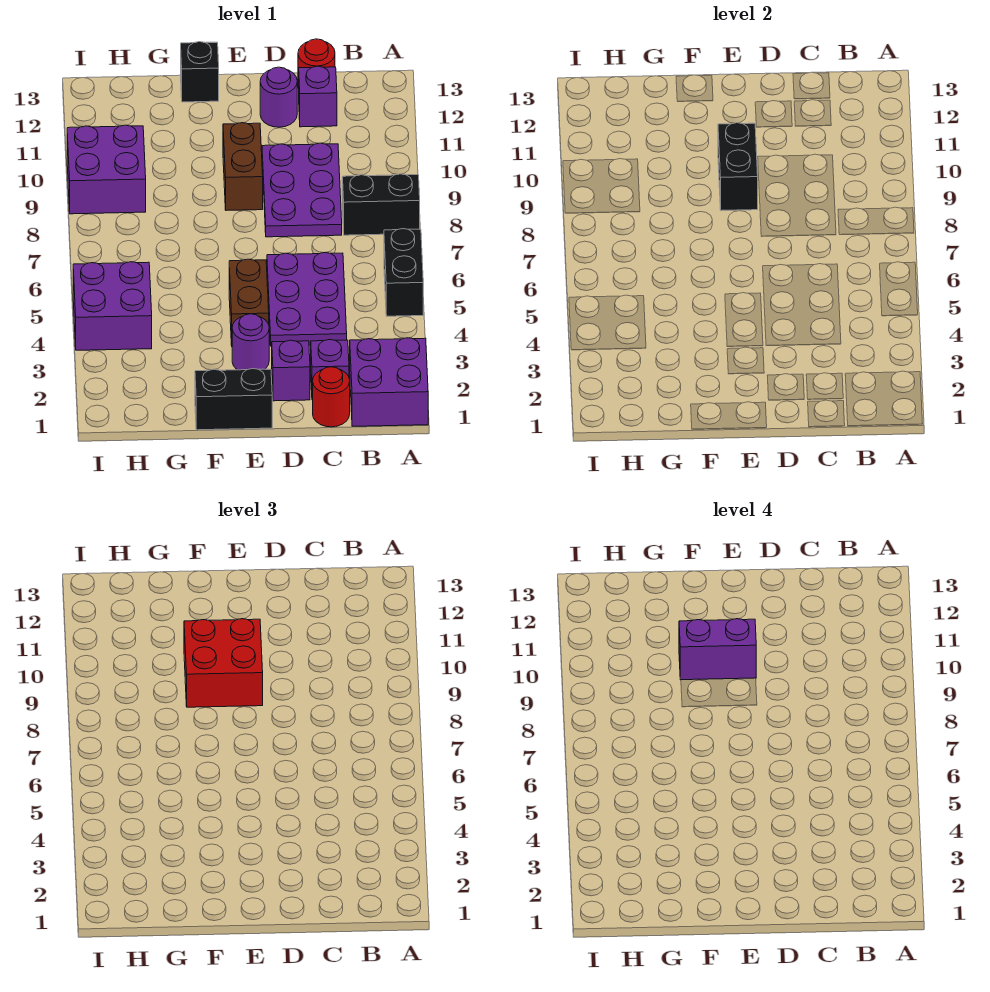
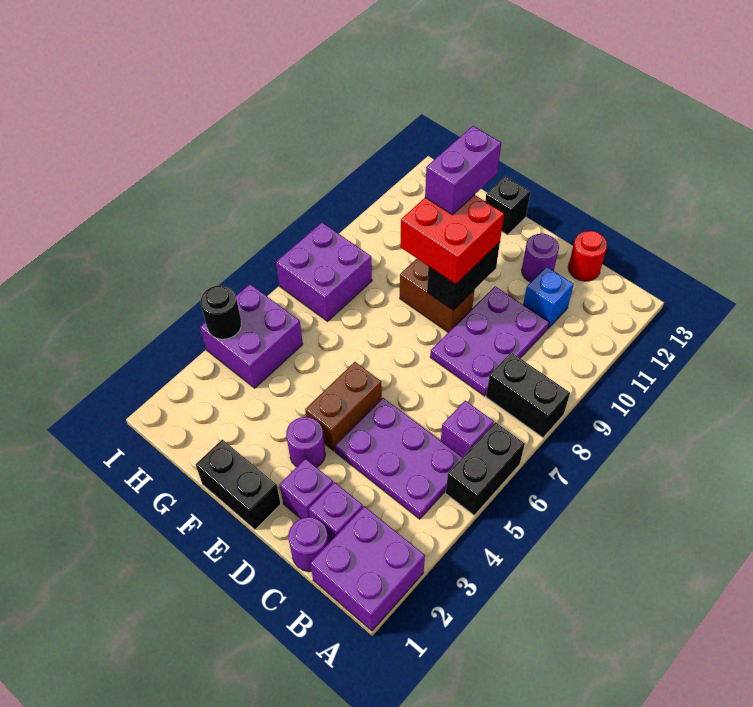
red round brick C1 level 1 -> purple round brick C1 level 1
purple plate C4:D6 level 1 -> purple plate B4:D5 level 1
none -> blue brick C11 level 1
purple brick C12 level 1 -> purple brick B6 level 1
brown brick E9:E10 level 1 -> brown brick E9:F9 level 1
purple brick E10:F10 level 4 -> purple brick F10:F11 level 4
purple brick H9:I10 level 1 -> purple brick H7:I8 level 1
none -> black round brick I4 level 2

